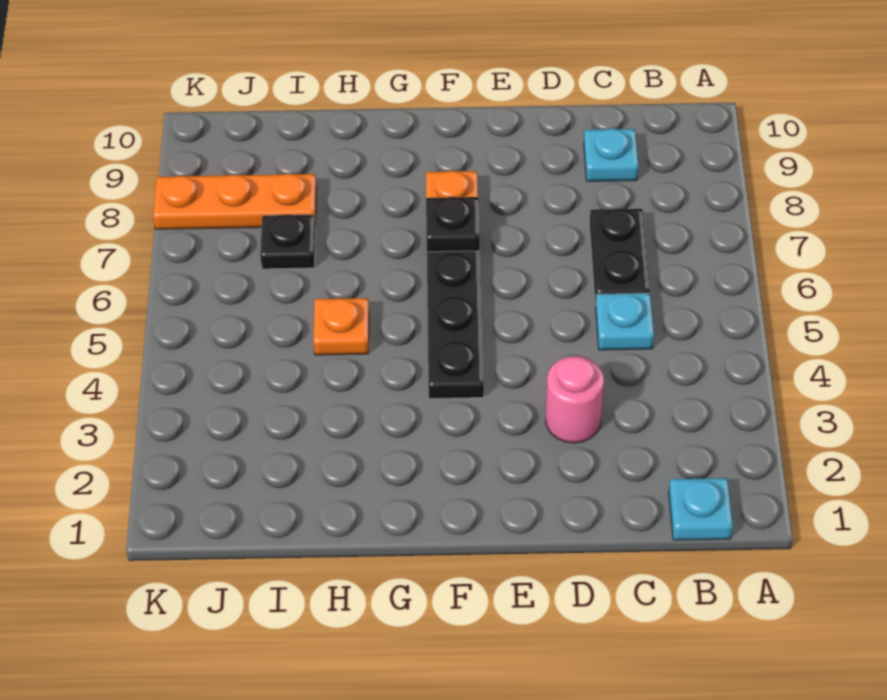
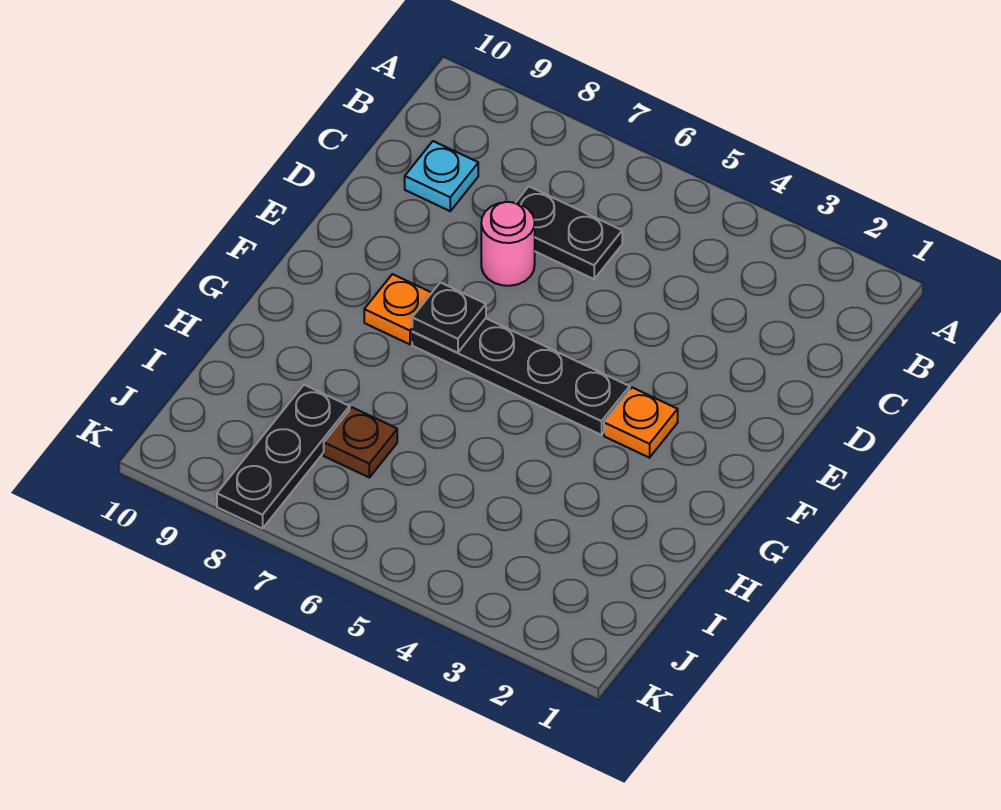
cyan plate B1 level 1 -> none
cyan plate C5 level 1 -> none
pink round brick D3 level 1 -> pink round brick D7 level 1
orange plate H5 level 1 -> orange plate F3 level 1
black plate I7 level 1 -> brown plate I7 level 1
orange plate I8:K8 level 1 -> black plate I8:K8 level 1

